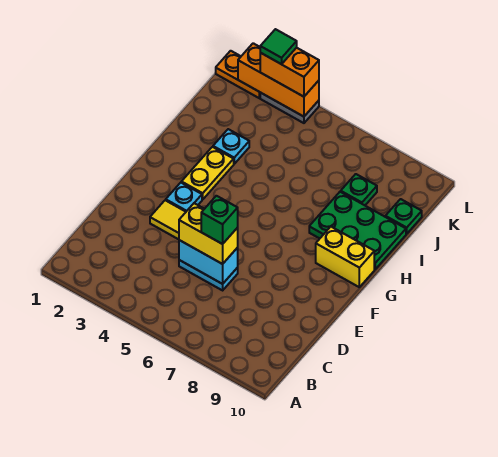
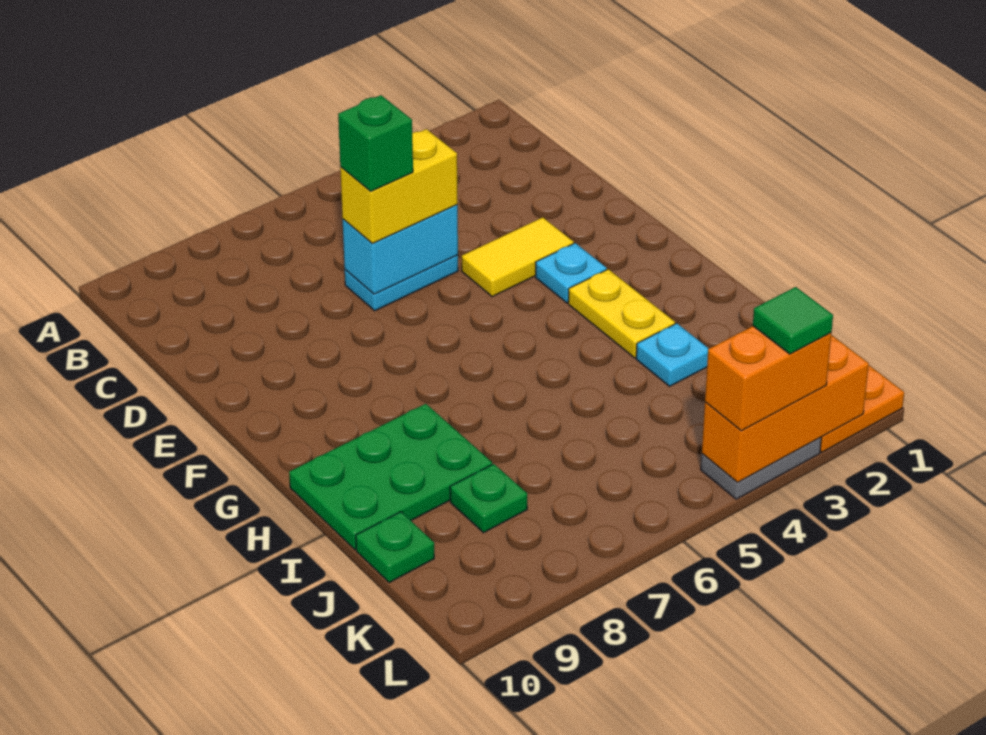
yellow brick G9:G10 level 1 -> none

